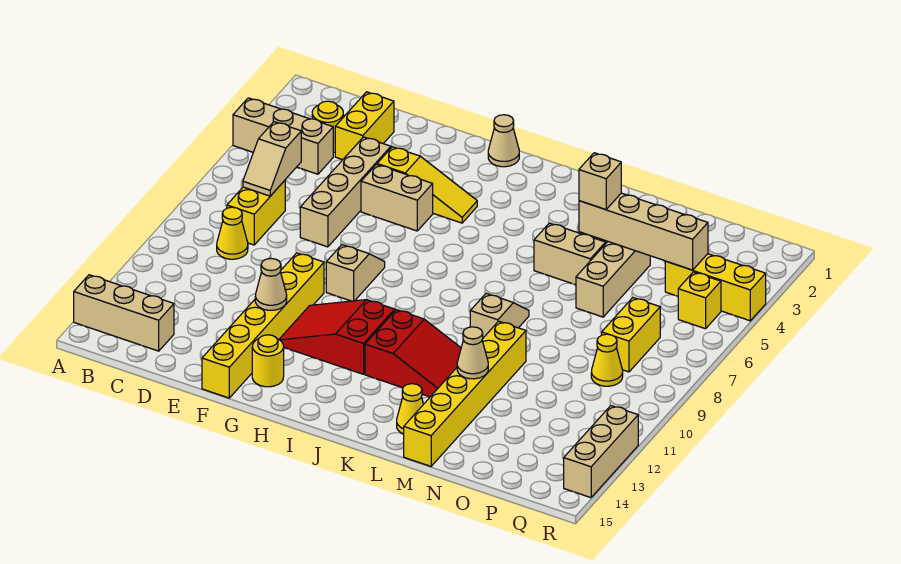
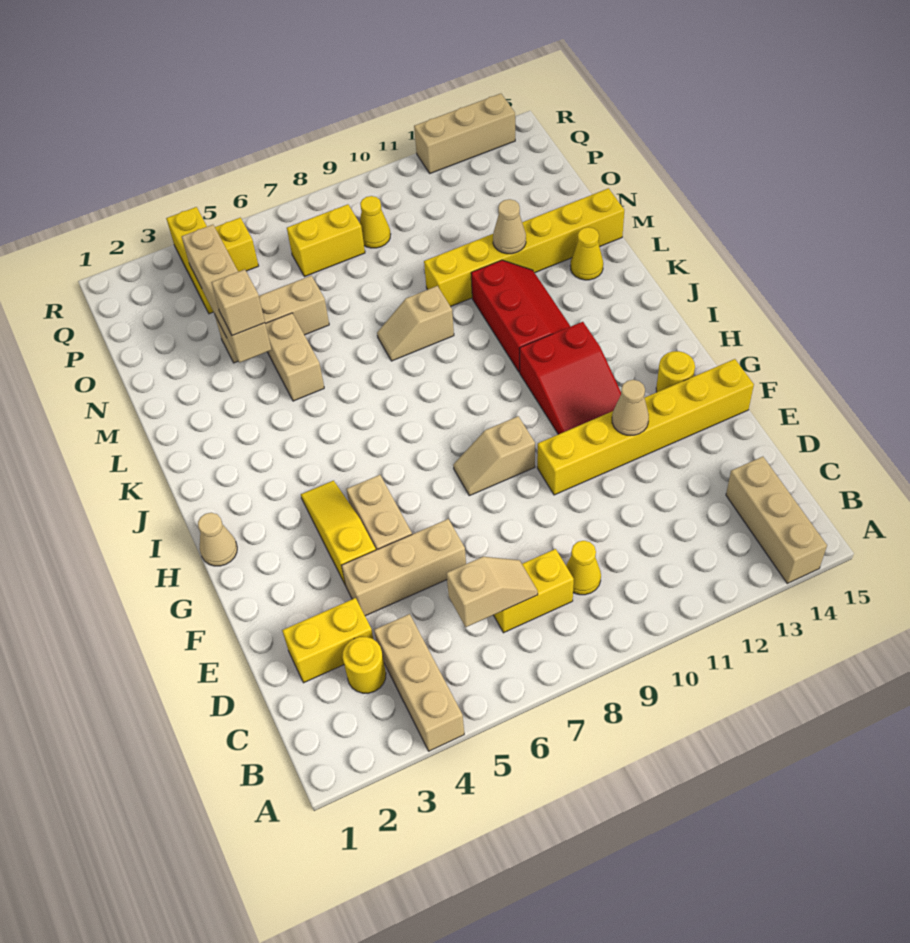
tan brick E4:E7 level 1 -> tan brick E4:E6 level 1
red slope J11:L12 level 1 top J -> red slope J11:L12 level 1 top 11

